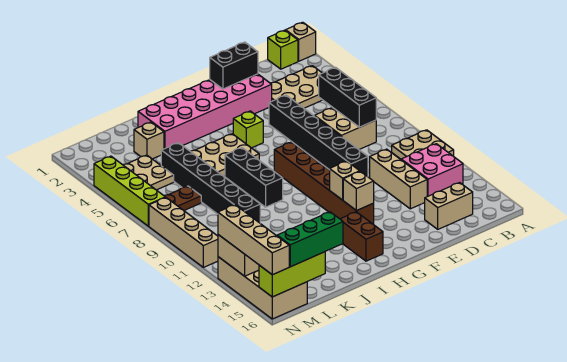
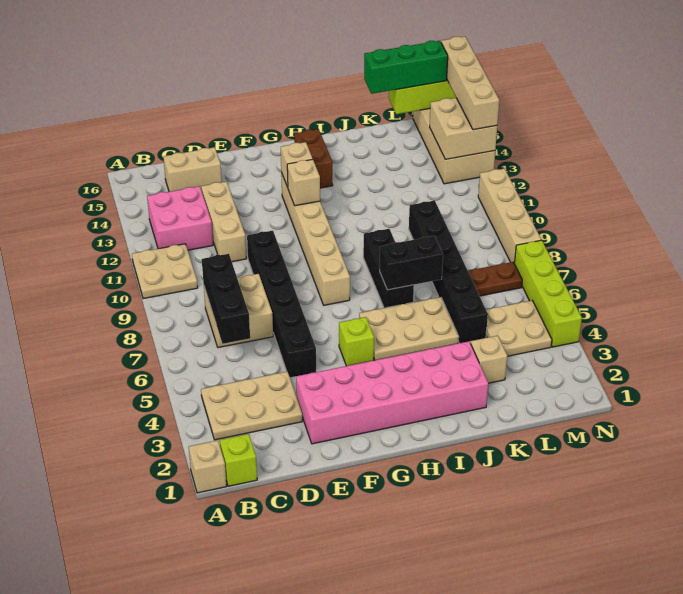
black brick E2:F2 level 2 -> black brick I7:J7 level 2
brown brick G8:G13 level 1 -> tan brick G8:G13 level 1

